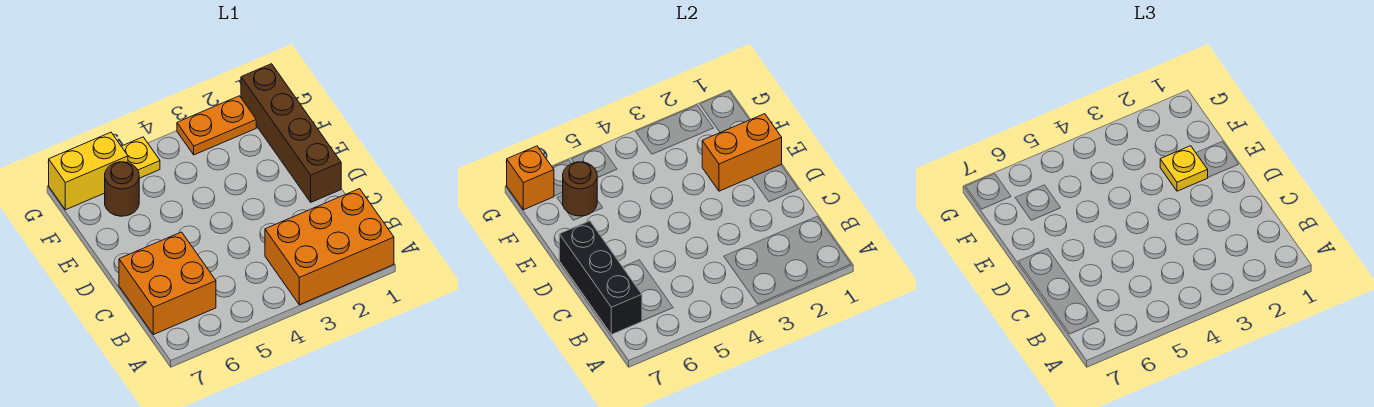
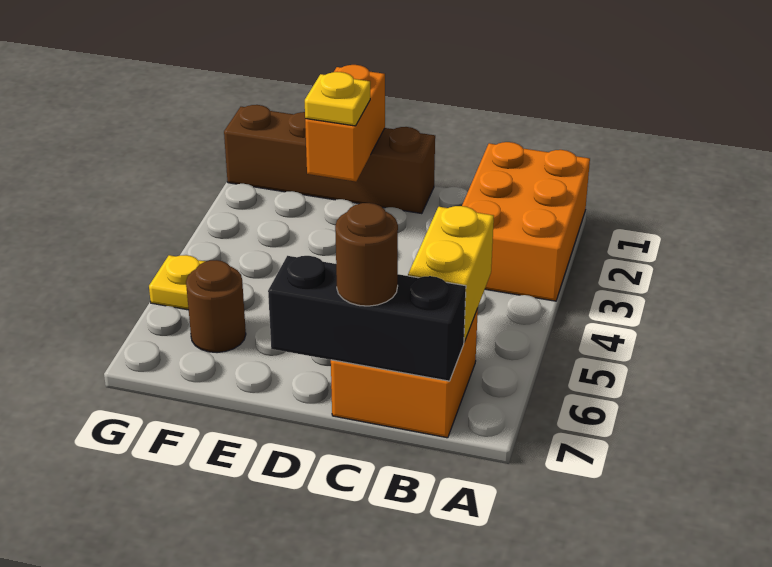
brown round brick F6 level 2 -> brown round brick C7 level 3
orange plate G2:G3 level 1 -> none
yellow brick G6:G7 level 1 -> yellow brick B5:B6 level 2
orange brick G7 level 2 -> none

